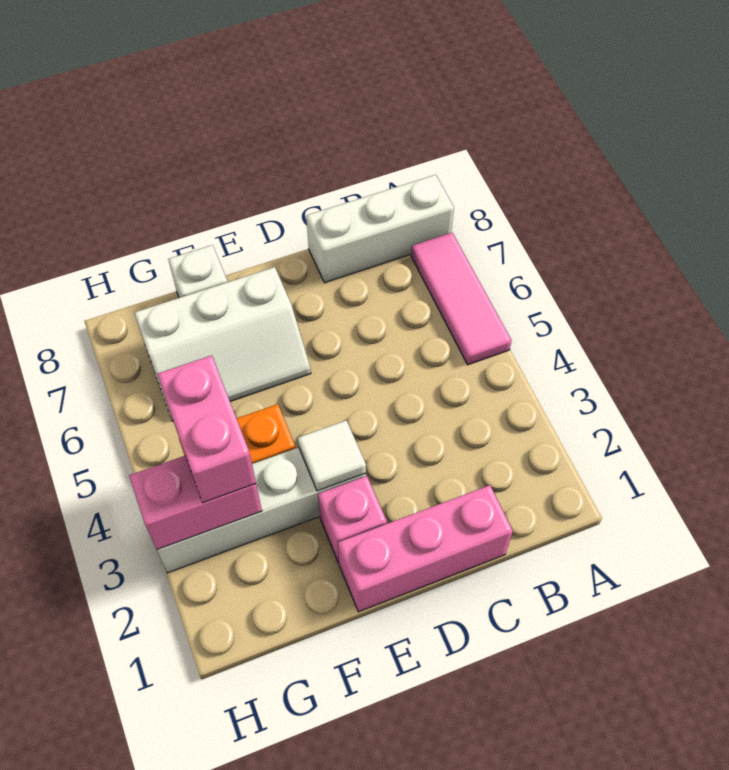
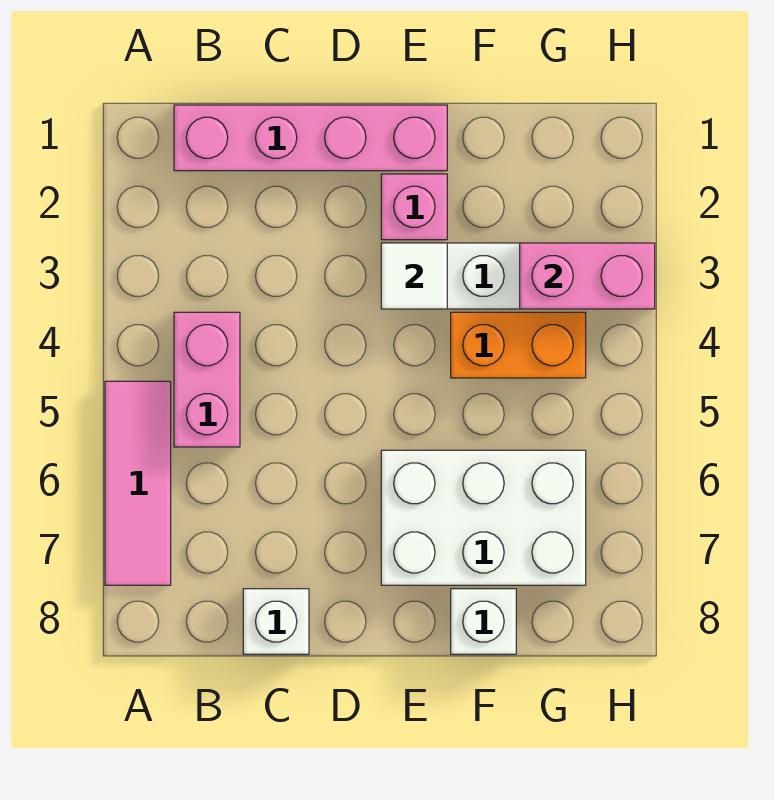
white brick A8:C8 level 1 -> white brick C8 level 1
pink brick C1:E1 level 1 -> pink brick B1:E1 level 1
white slope E6:G7 level 1 top 7 -> white brick E6:G7 level 1
pink brick G3:G4 level 3 -> pink brick B4:B5 level 1

